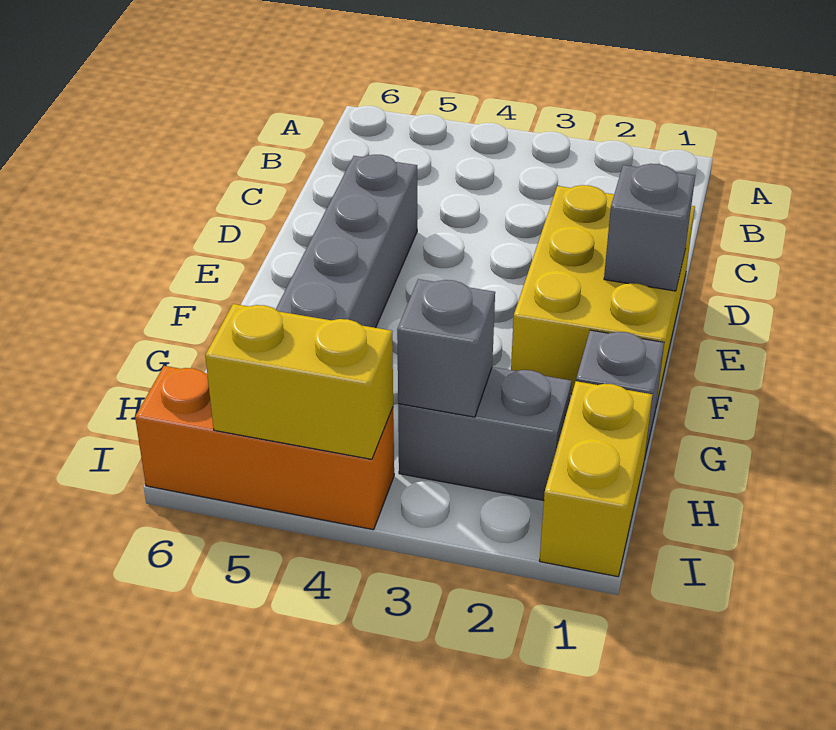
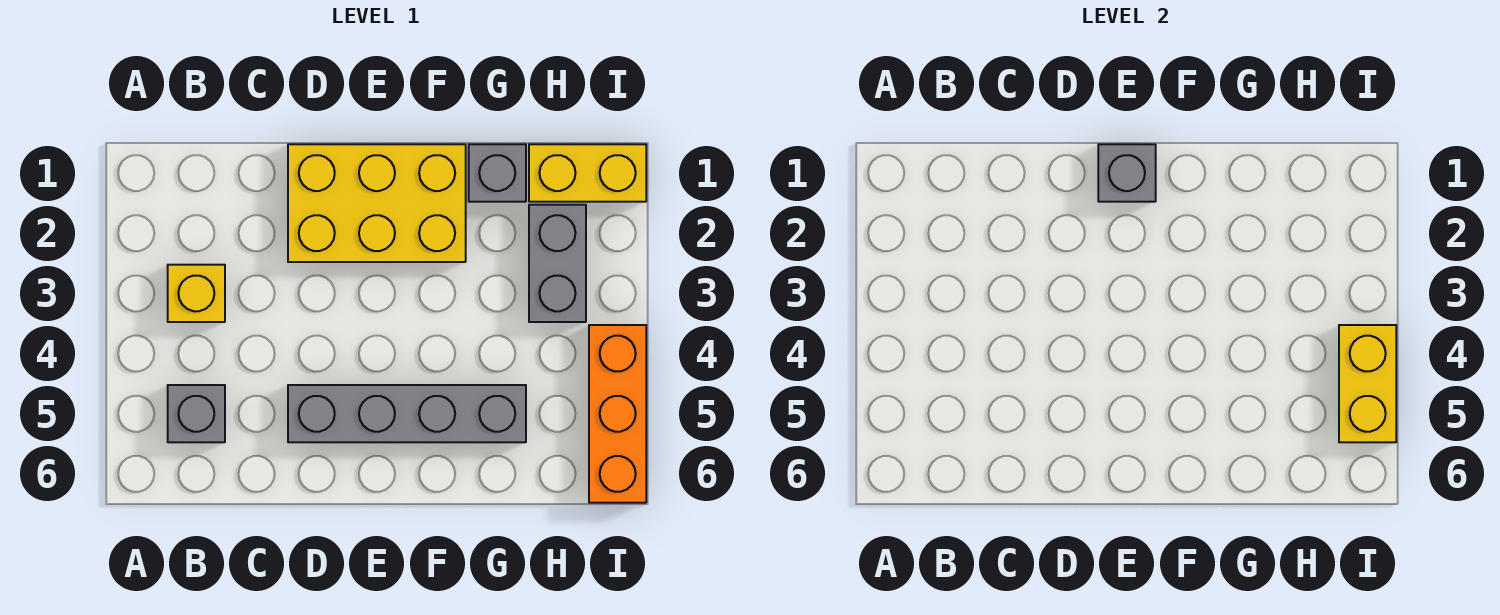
none -> yellow brick B3 level 1
grey brick H3 level 2 -> grey brick B5 level 1

